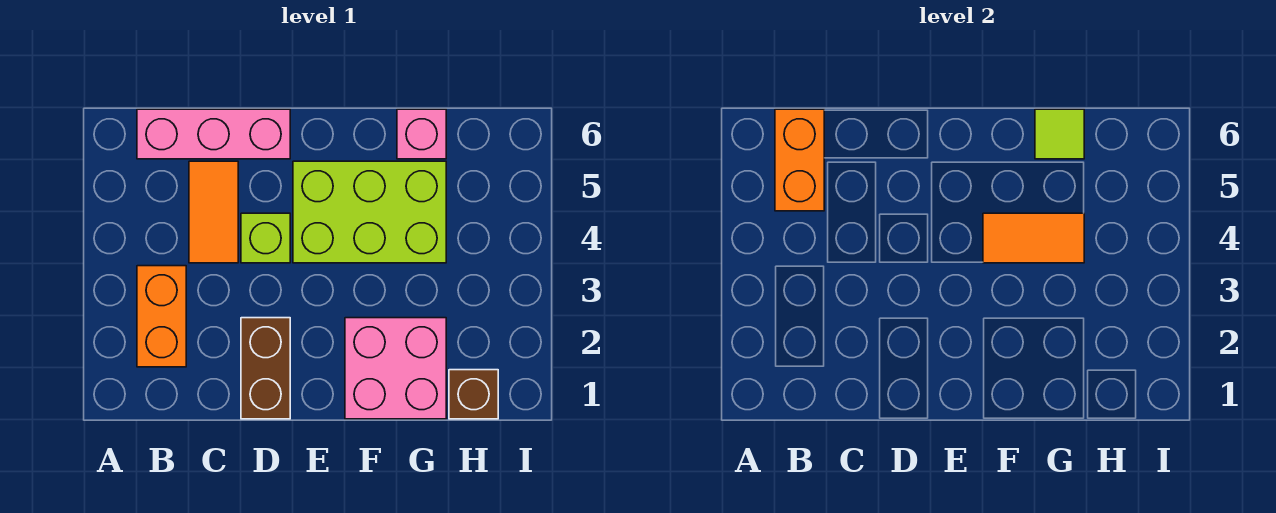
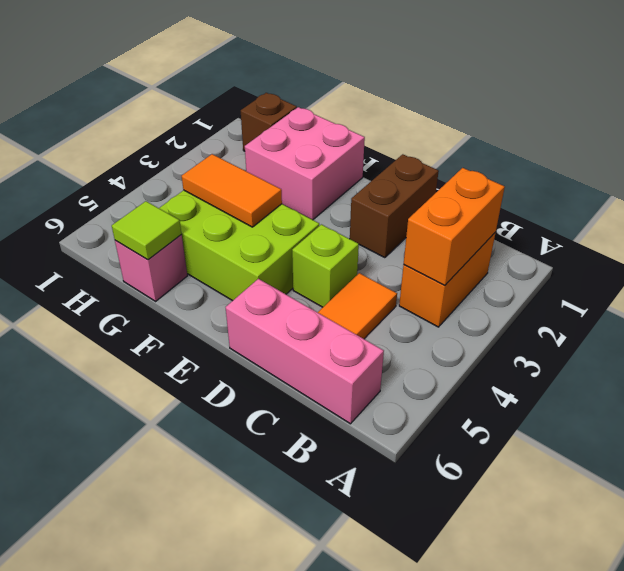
orange brick B5:B6 level 2 -> orange brick B2:B3 level 2

